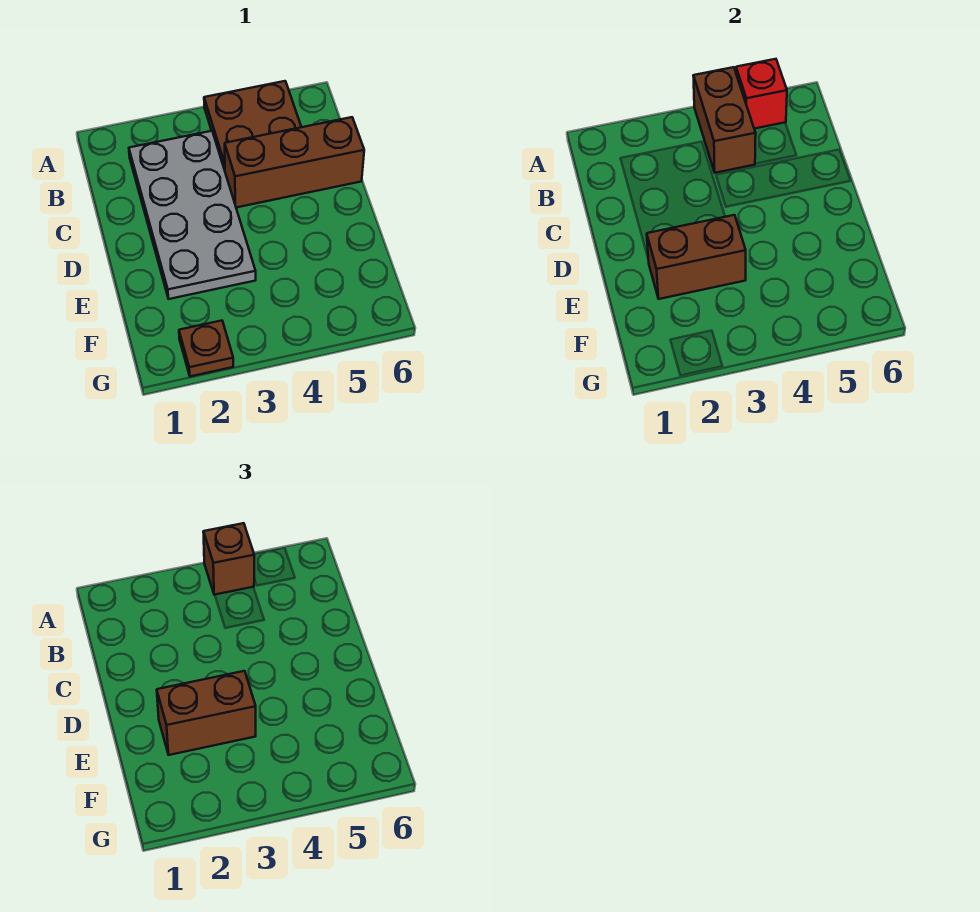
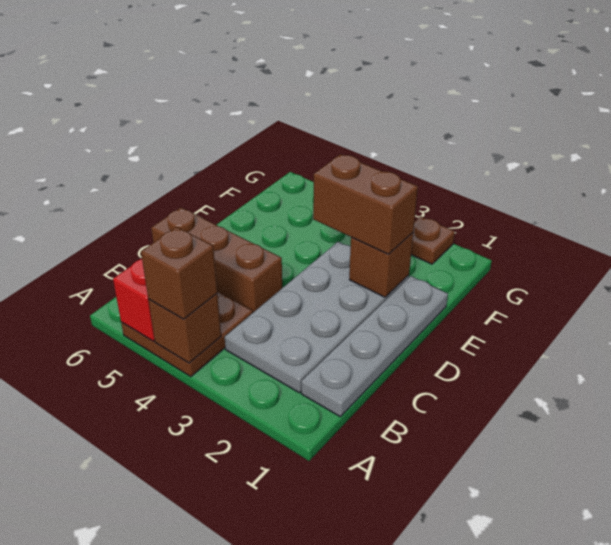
brown brick A4:B4 level 2 -> brown brick A4 level 2
none -> grey plate B1:E1 level 1
brown brick E2:E3 level 2 -> brown brick E2 level 2

